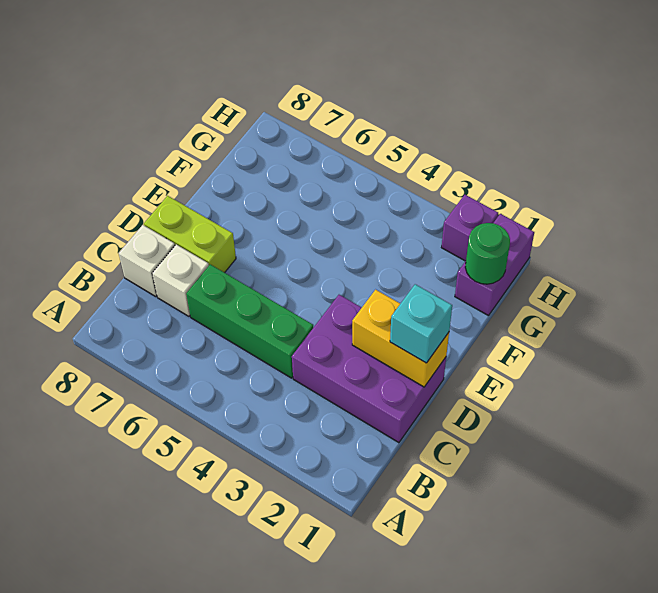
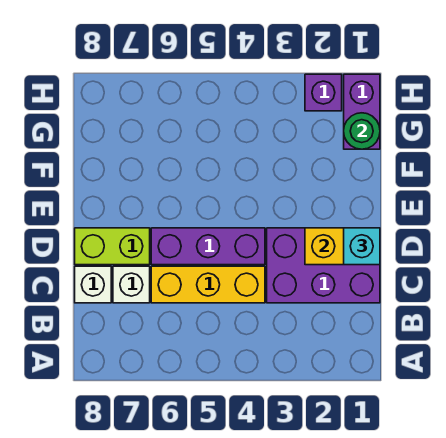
green brick C4:C6 level 1 -> yellow brick C4:C6 level 1
none -> purple brick D4:D6 level 1

